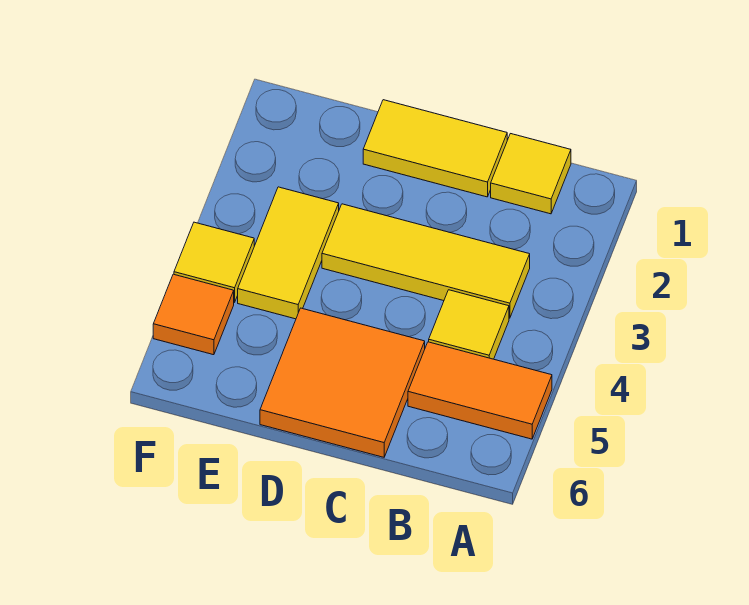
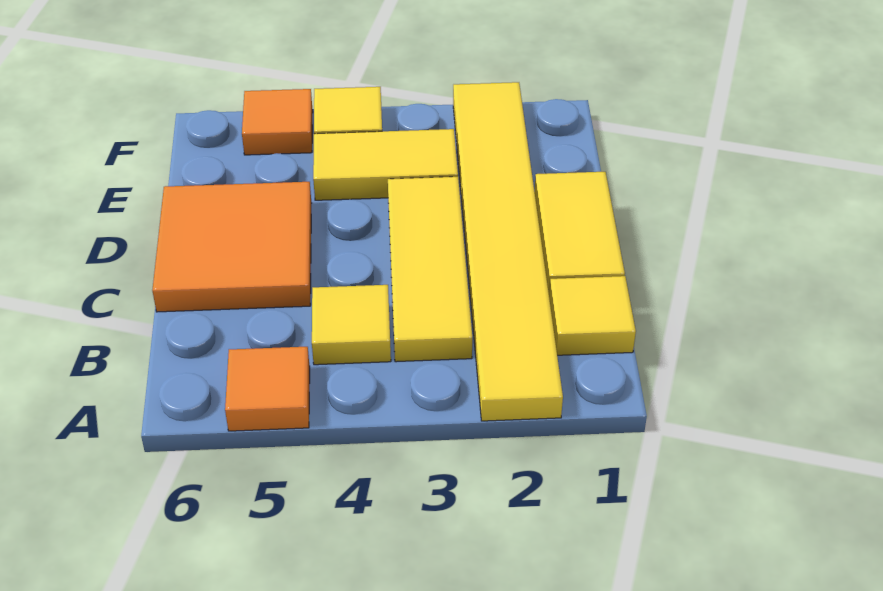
none -> yellow tile A2:F2 level 1
orange tile A5:B5 level 1 -> orange tile A5 level 1

